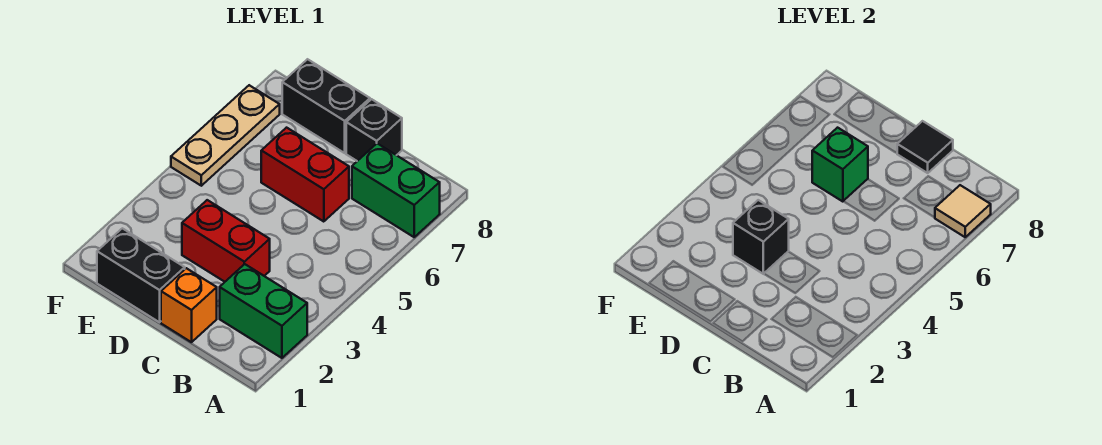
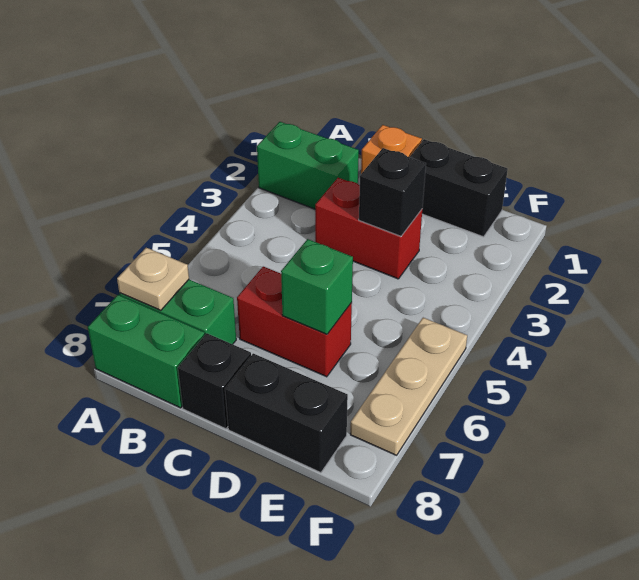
tan tile A7 level 2 -> tan plate A7 level 2
none -> green brick A8:B8 level 1
black tile C8 level 2 -> none

